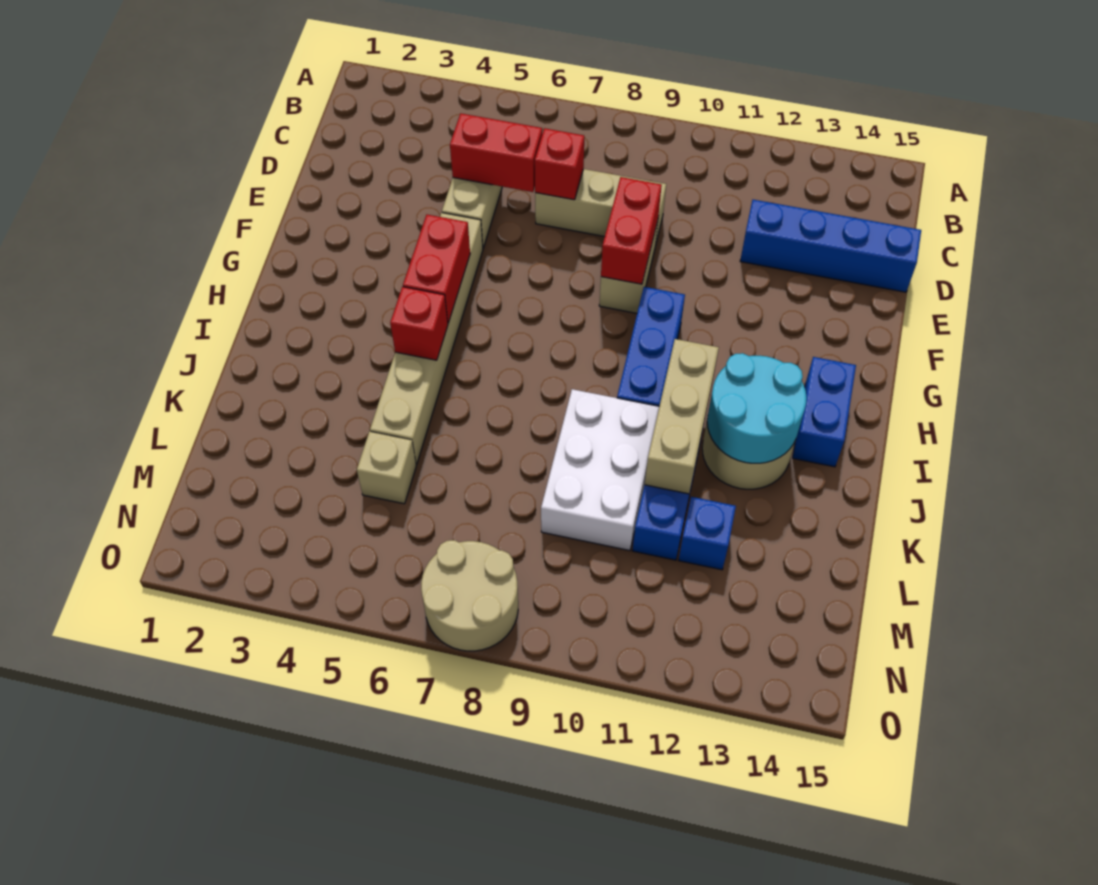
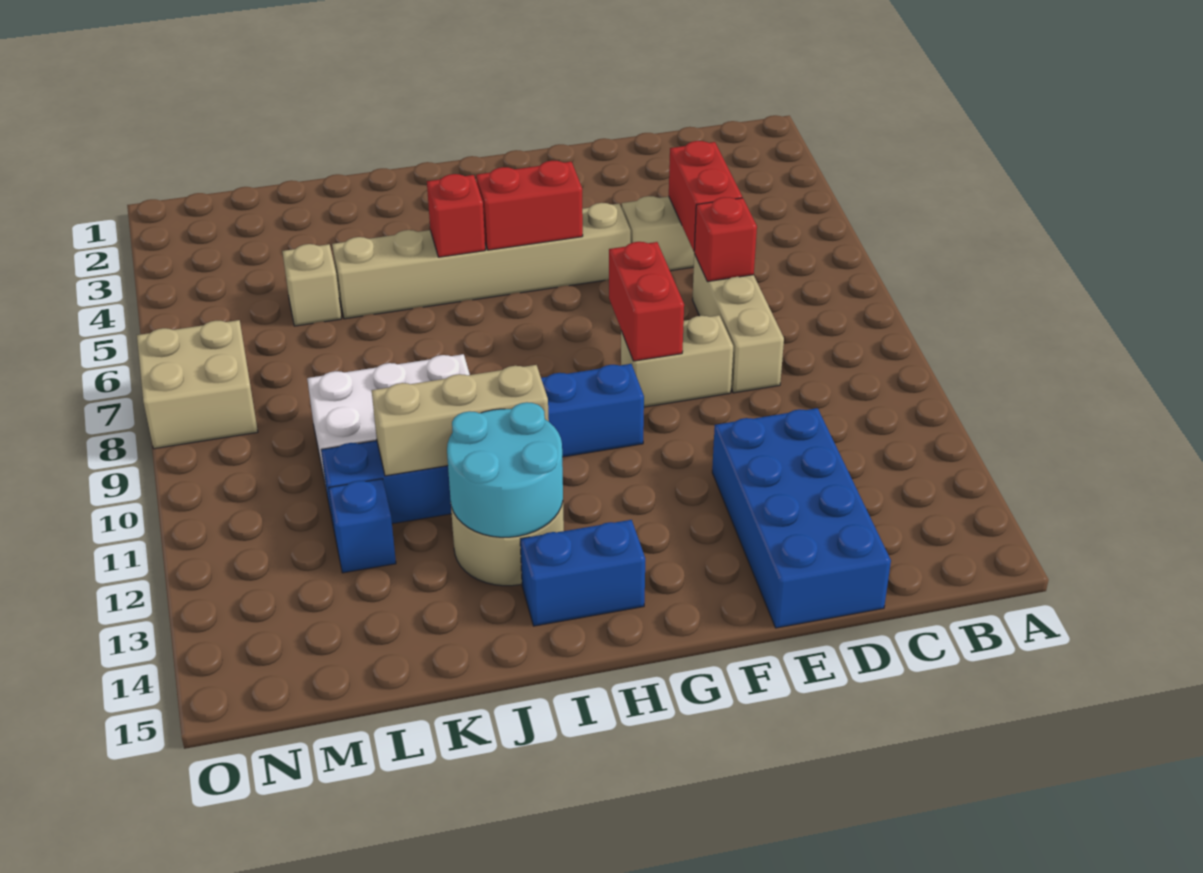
blue brick D12:D15 level 1 -> blue brick D12:E15 level 1
red brick E9:F9 level 2 -> red brick F8:F9 level 2
tan round brick N7:O8 level 1 -> tan brick N7:O8 level 1

